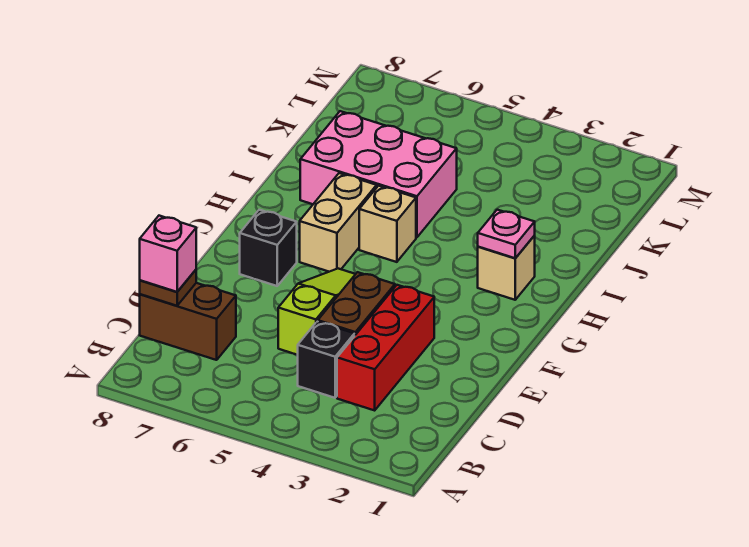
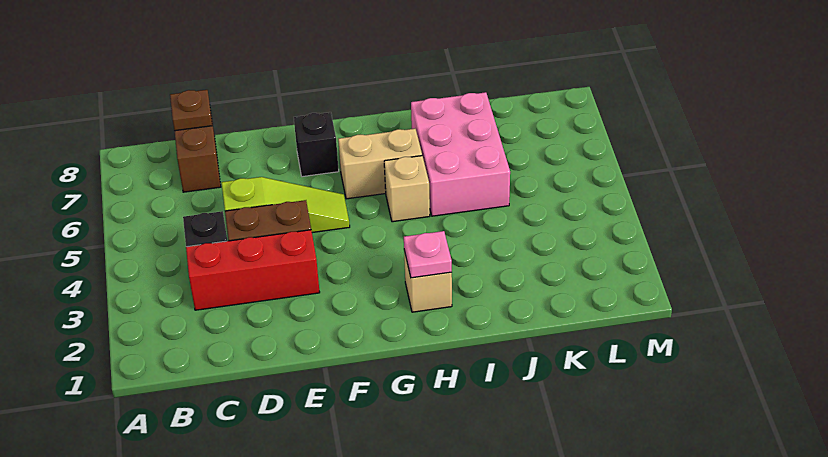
pink brick C8 level 3 -> none

